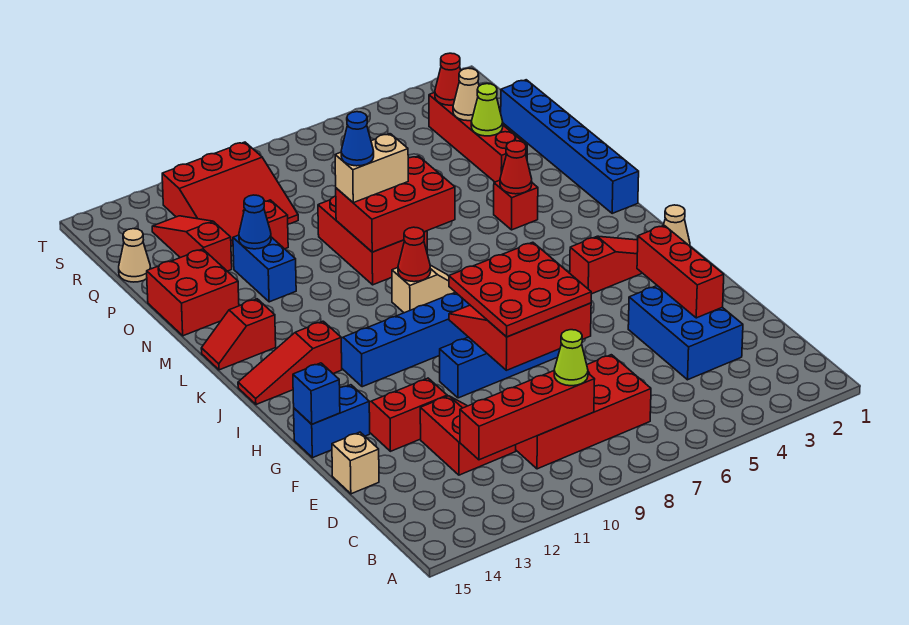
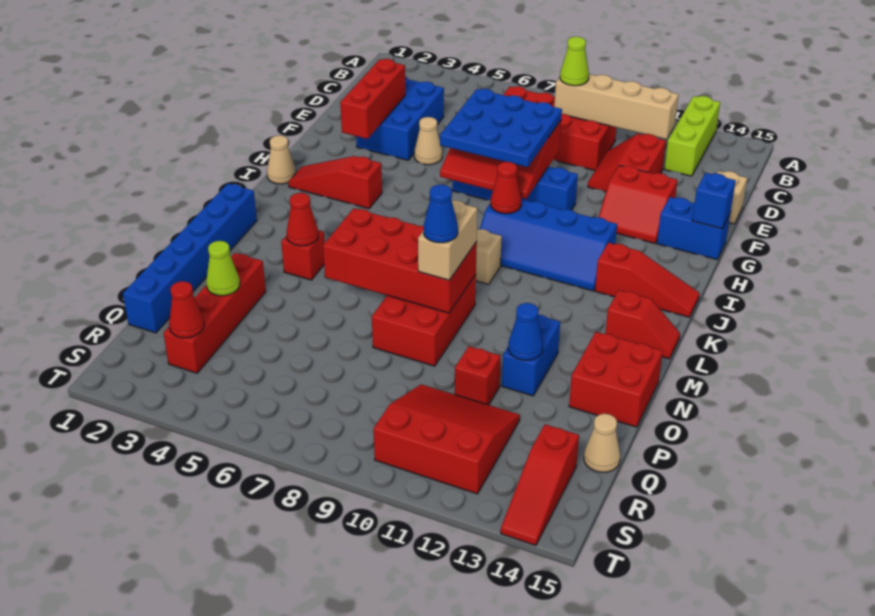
none -> lime brick A13:C13 level 1
red brick C9:C12 level 2 -> tan brick C9:C12 level 2
red plate F7:H9 level 3 -> blue plate F7:H9 level 3
red cone K9 level 2 -> red cone I9 level 2
red brick M7:N9 level 2 -> red brick M6:N9 level 2
tan brick N8:N9 level 3 -> tan brick M9:N9 level 3
red slope P13:R13 level 1 top P -> red slope R14:T14 level 1 top R
tan cone Q3 level 2 -> tan cone F5 level 1

